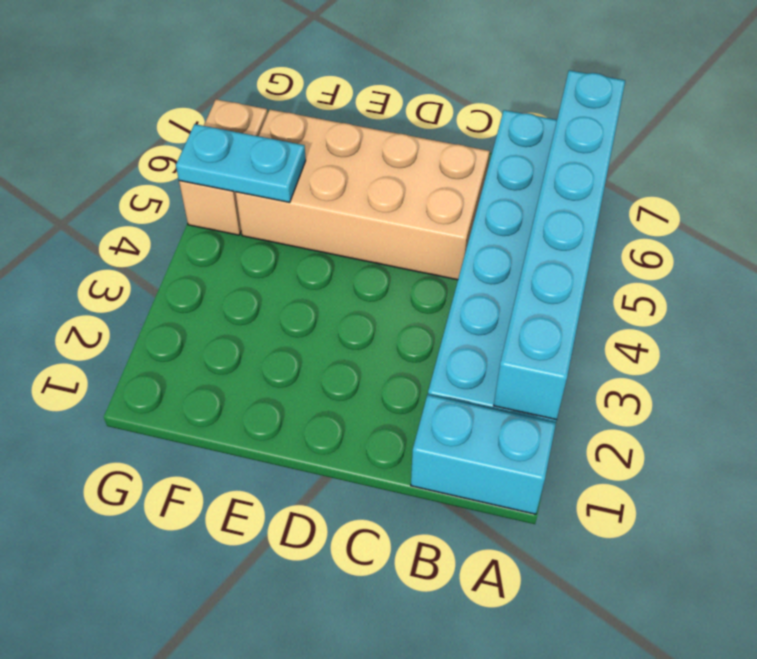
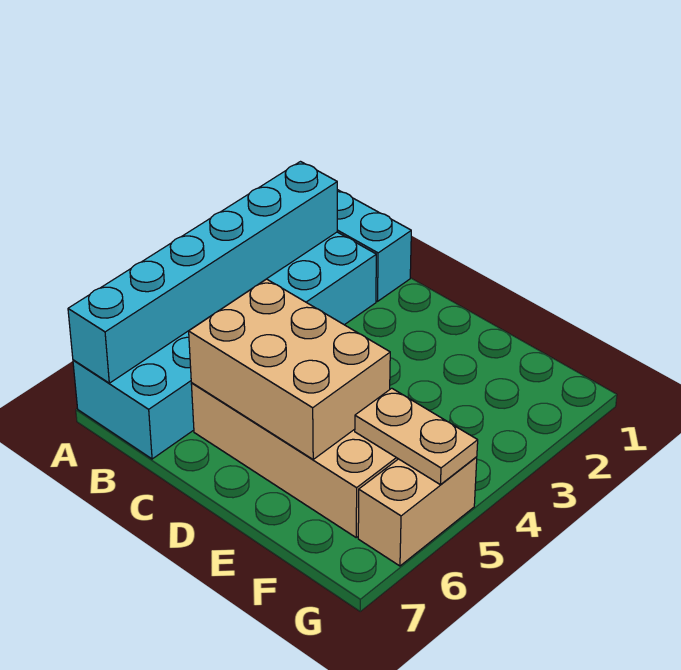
none -> tan brick C5:E6 level 2
cyan plate F5:G5 level 2 -> tan plate F5:G5 level 2

